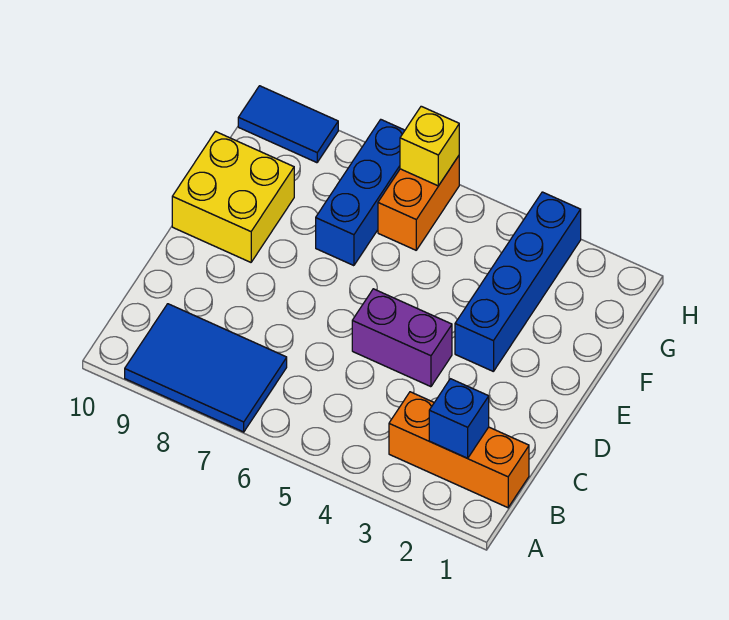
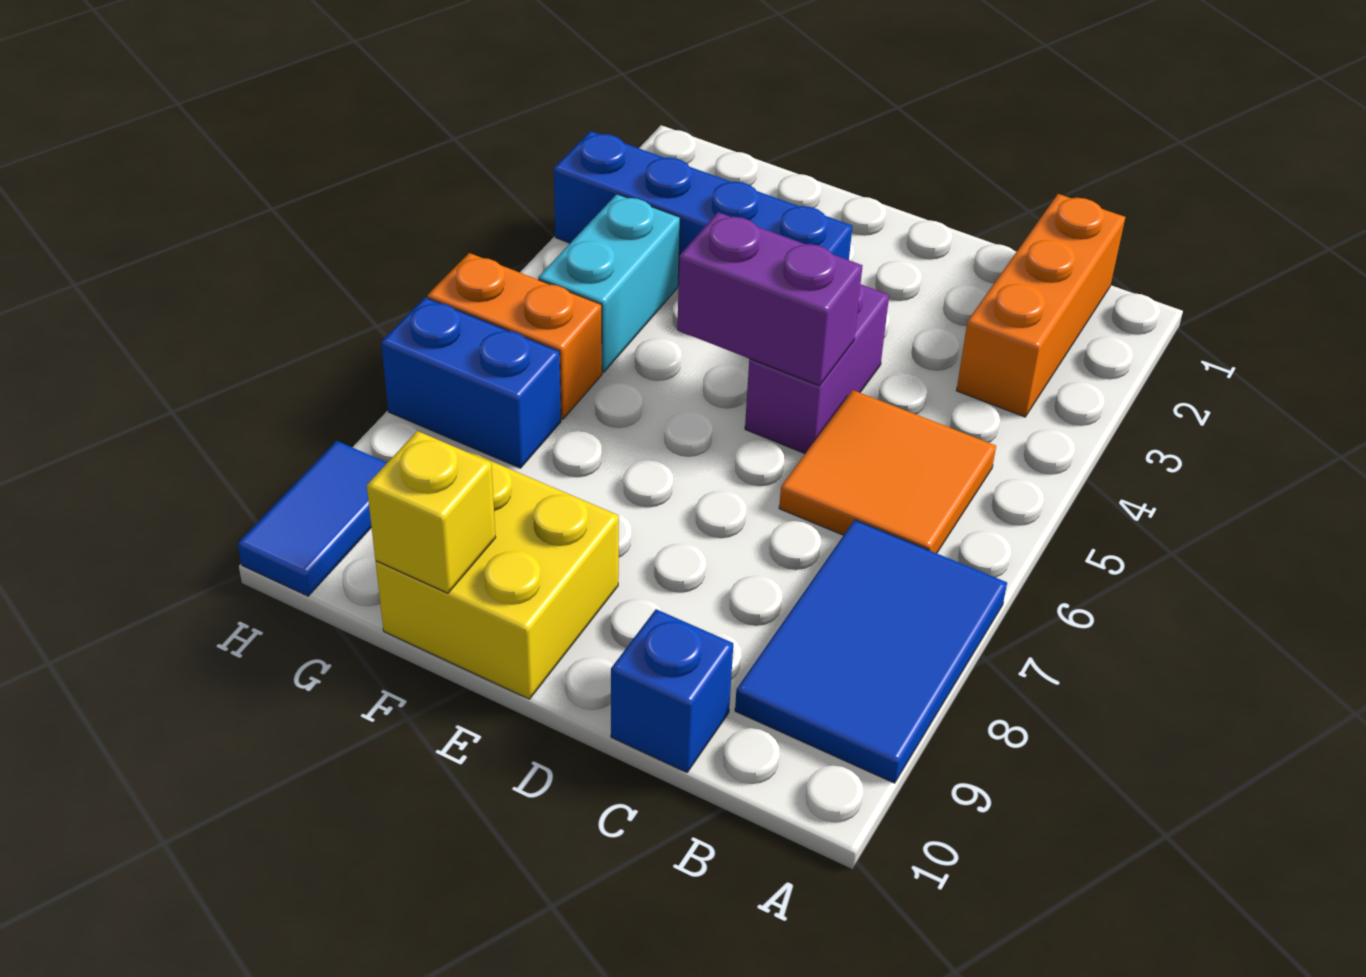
blue brick B2 level 2 -> blue brick C10 level 1
none -> orange tile B5:C6 level 1
none -> purple brick D5:E5 level 2
blue brick F7:H7 level 1 -> blue brick G7:H7 level 1
none -> cyan brick G4:G5 level 1
yellow brick H6 level 2 -> yellow brick F10 level 2

